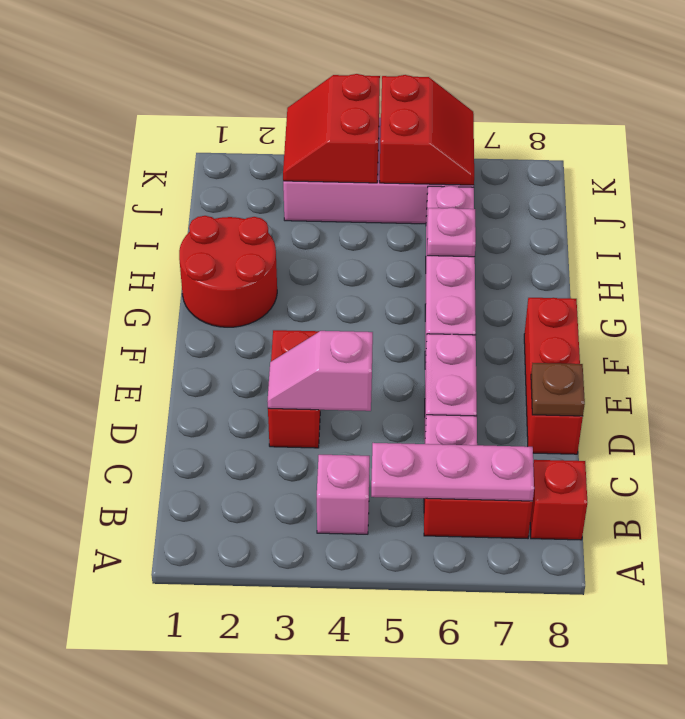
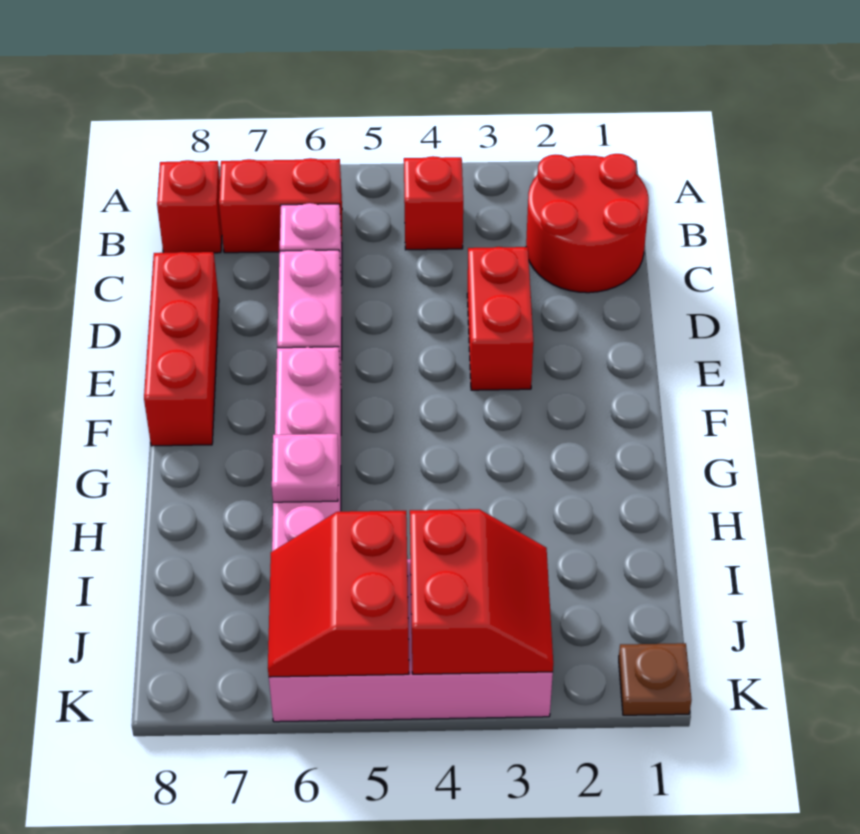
pink brick B4 level 1 -> red brick B4 level 1
pink plate B5:B7 level 2 -> none
pink slope D3:D4 level 2 top 4 -> none
brown plate D8 level 2 -> brown plate K1 level 1
red round brick G1:H2 level 1 -> red round brick B1:C2 level 1

